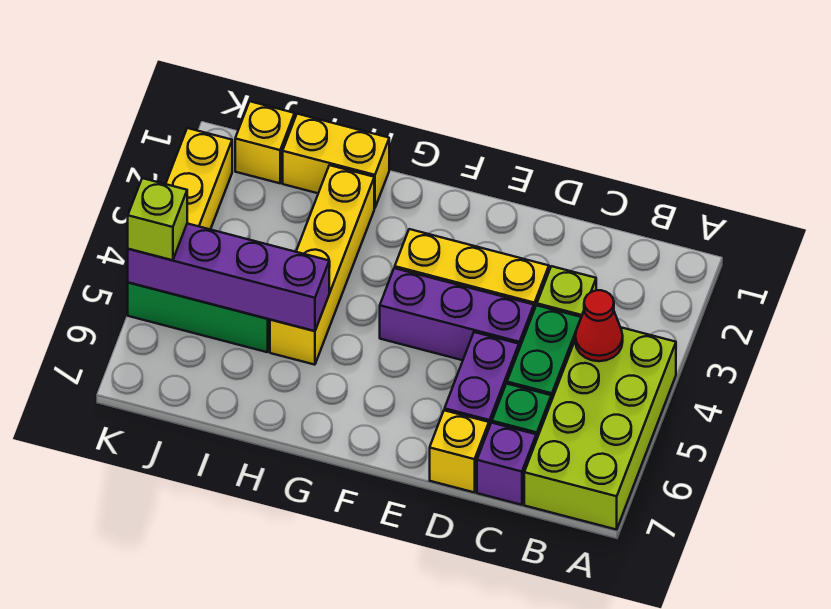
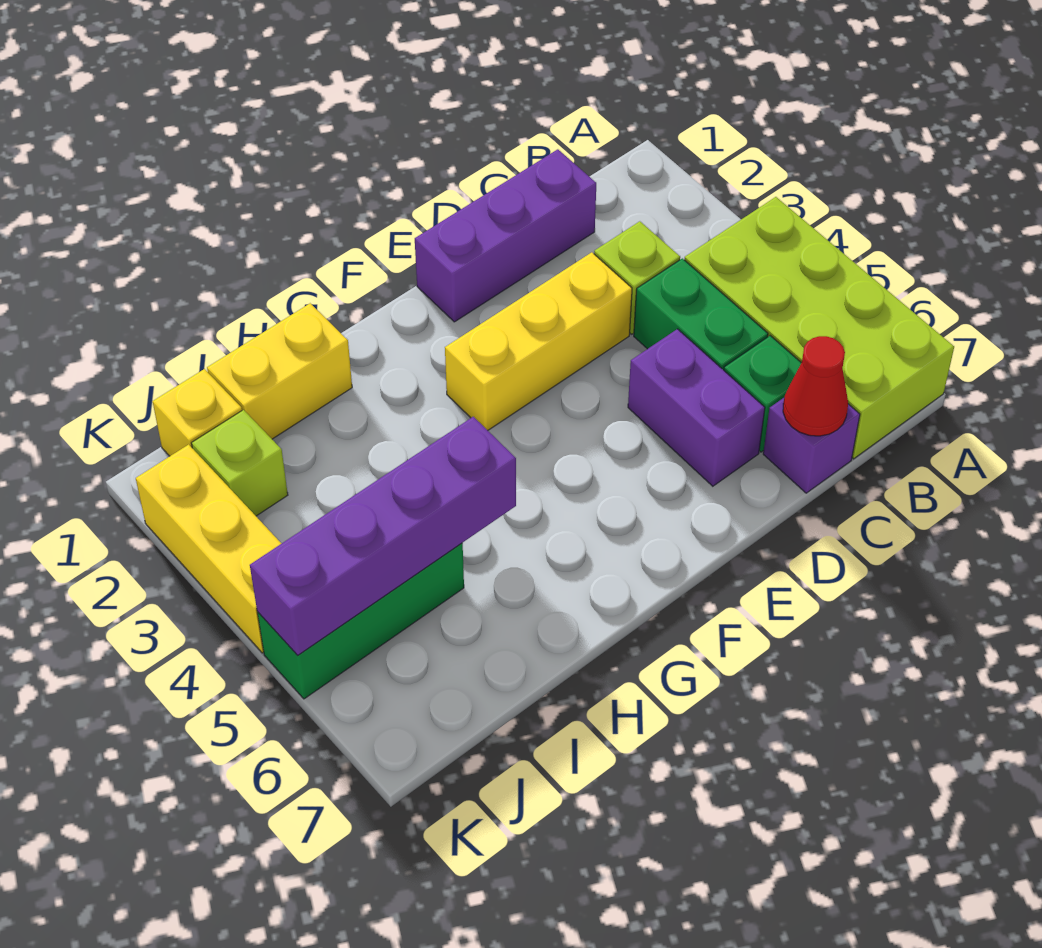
red cone B4 level 2 -> red cone C7 level 2
purple brick D4:F4 level 1 -> purple brick C1:E1 level 1
yellow brick D7 level 1 -> none
yellow brick H2:H5 level 1 -> none
lime brick K5 level 3 -> lime brick J2 level 1

